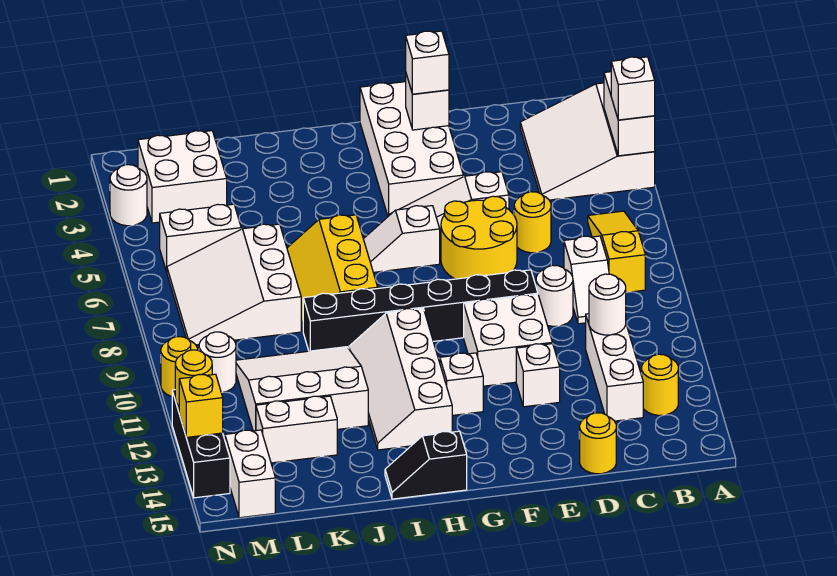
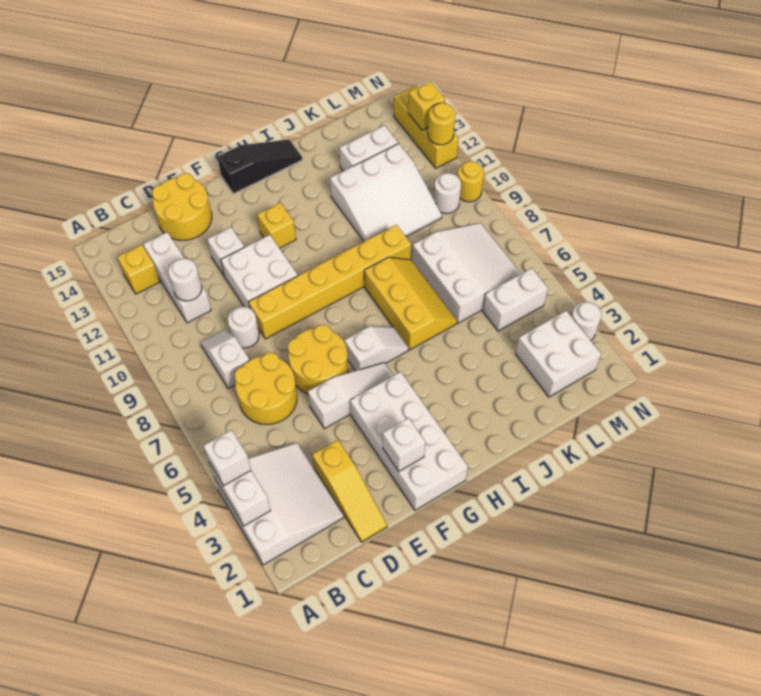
yellow slope B6:B8 level 1 top 8 -> yellow slope D1:D3 level 1 top 3
yellow round brick B13 level 1 -> yellow brick B13 level 1
yellow round brick D6 level 1 -> yellow round brick C6:D7 level 1
yellow round brick D15 level 1 -> yellow round brick D14:E15 level 1
black brick E9:J9 level 1 -> yellow brick E9:J9 level 1
white brick F2 level 3 -> none
white brick G12 level 1 -> yellow brick G12 level 1
white slope H10:I13 level 1 top H -> none
black slope H15:I15 level 1 top H -> black slope G15:I15 level 1 top G
white brick M14:M15 level 1 -> none
black brick N12:N14 level 1 -> yellow brick N12:N14 level 1

